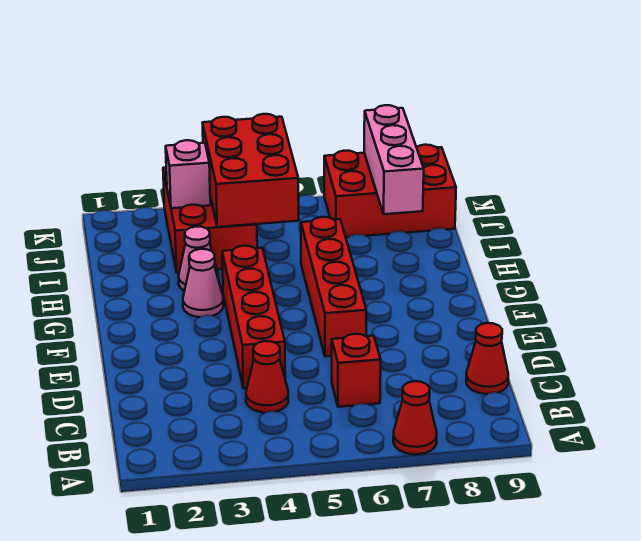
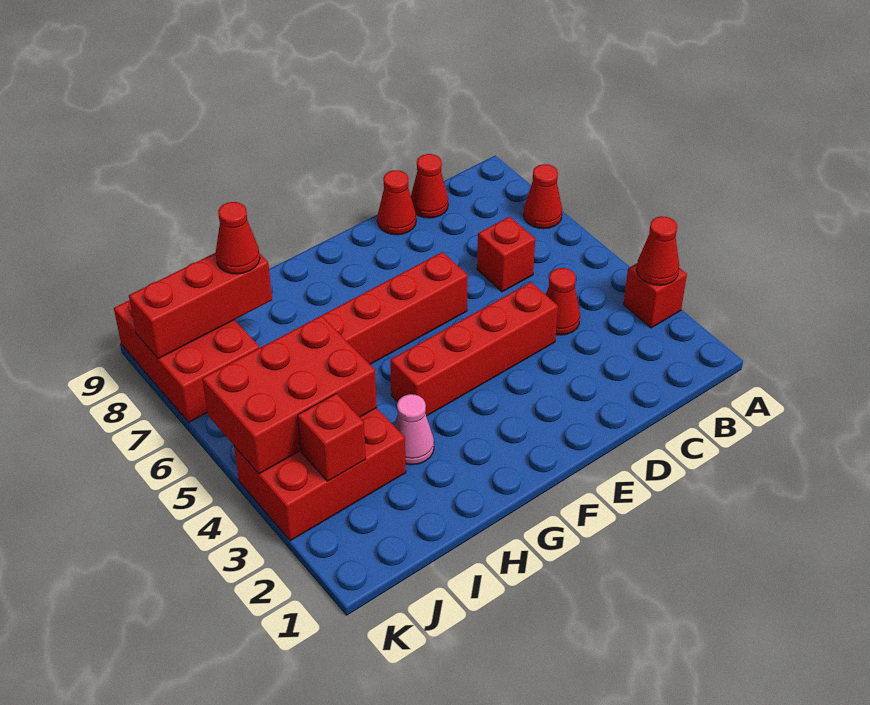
none -> red brick A3 level 1
none -> red cone A3 level 2
none -> red cone D9 level 1
pink cone G3 level 1 -> none
pink brick I8:K8 level 2 -> red brick I8:K8 level 2
none -> red cone I8 level 3
pink brick J3 level 2 -> red brick J3 level 2

